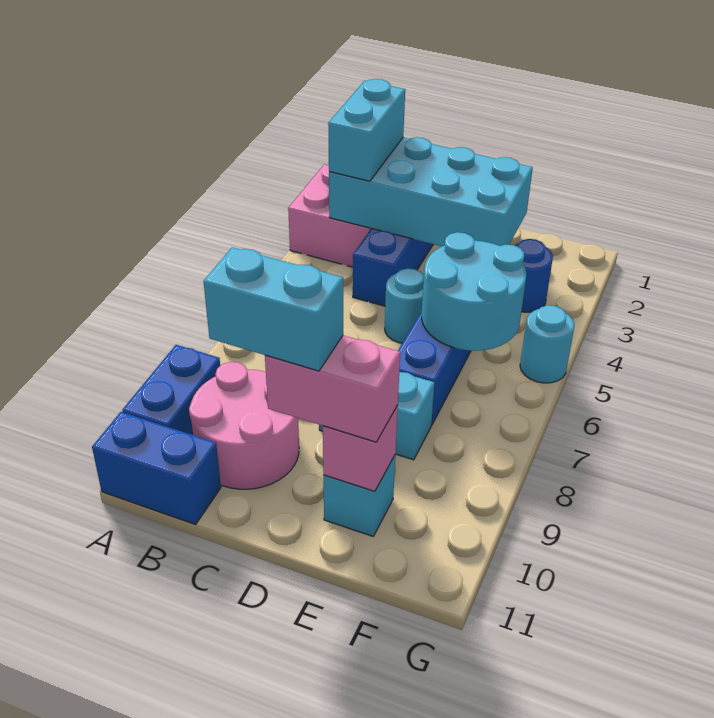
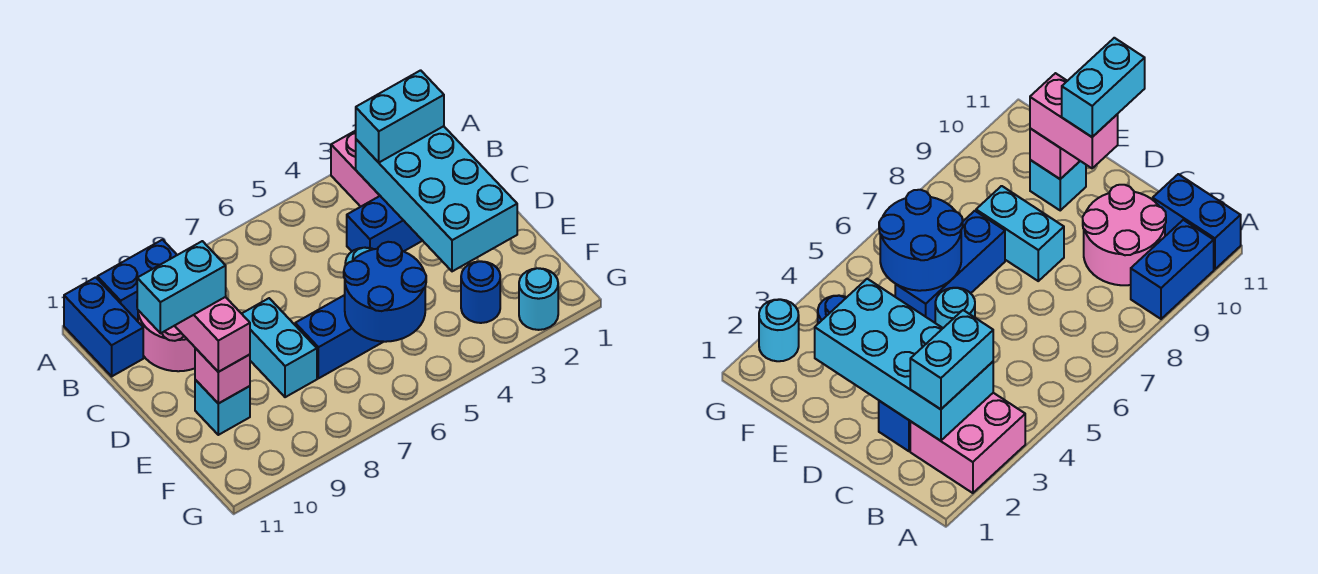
cyan brick C10:D10 level 4 -> cyan brick D10:D11 level 4
cyan round brick E5:F6 level 2 -> blue round brick E5:F6 level 2
cyan round brick G5 level 1 -> cyan round brick G2 level 1

